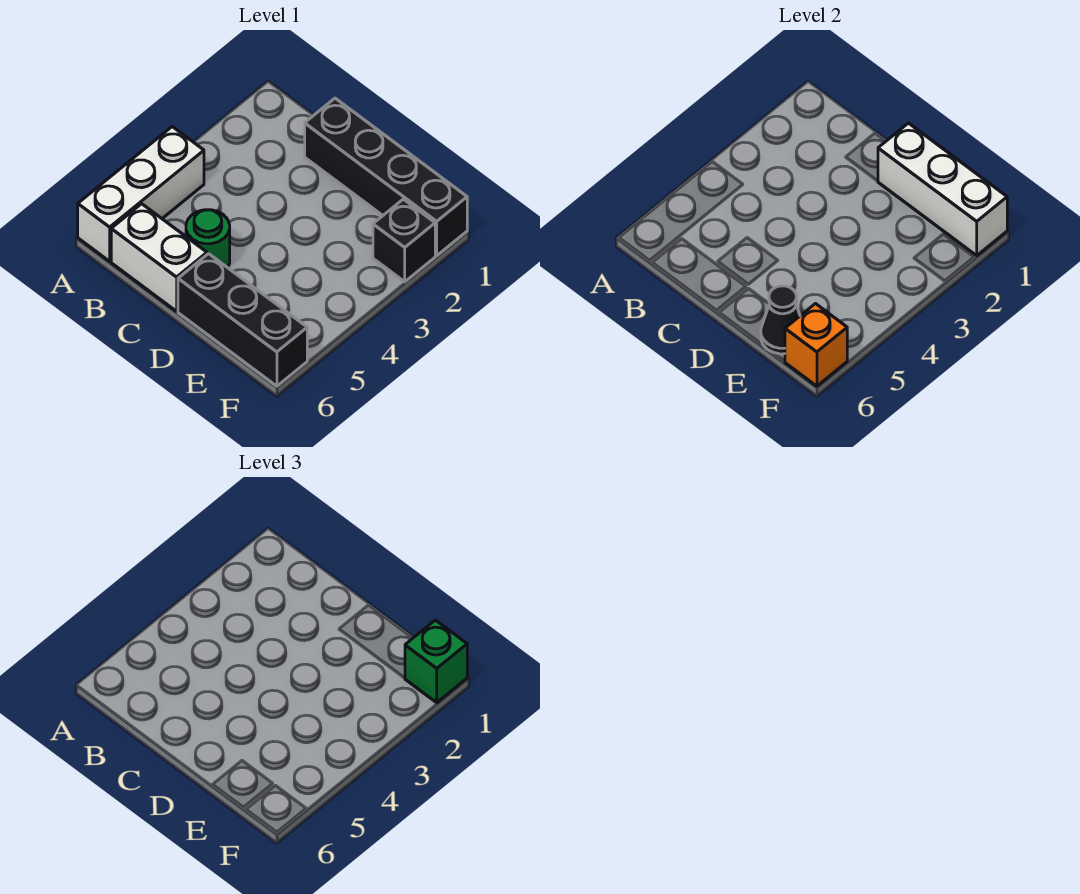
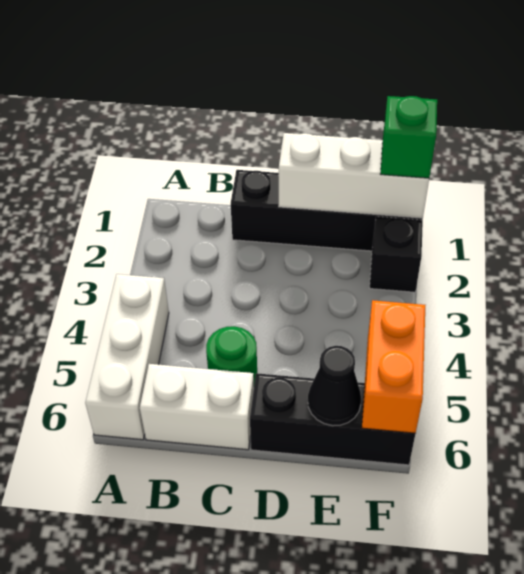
orange brick F6 level 2 -> orange brick F5:F6 level 2

